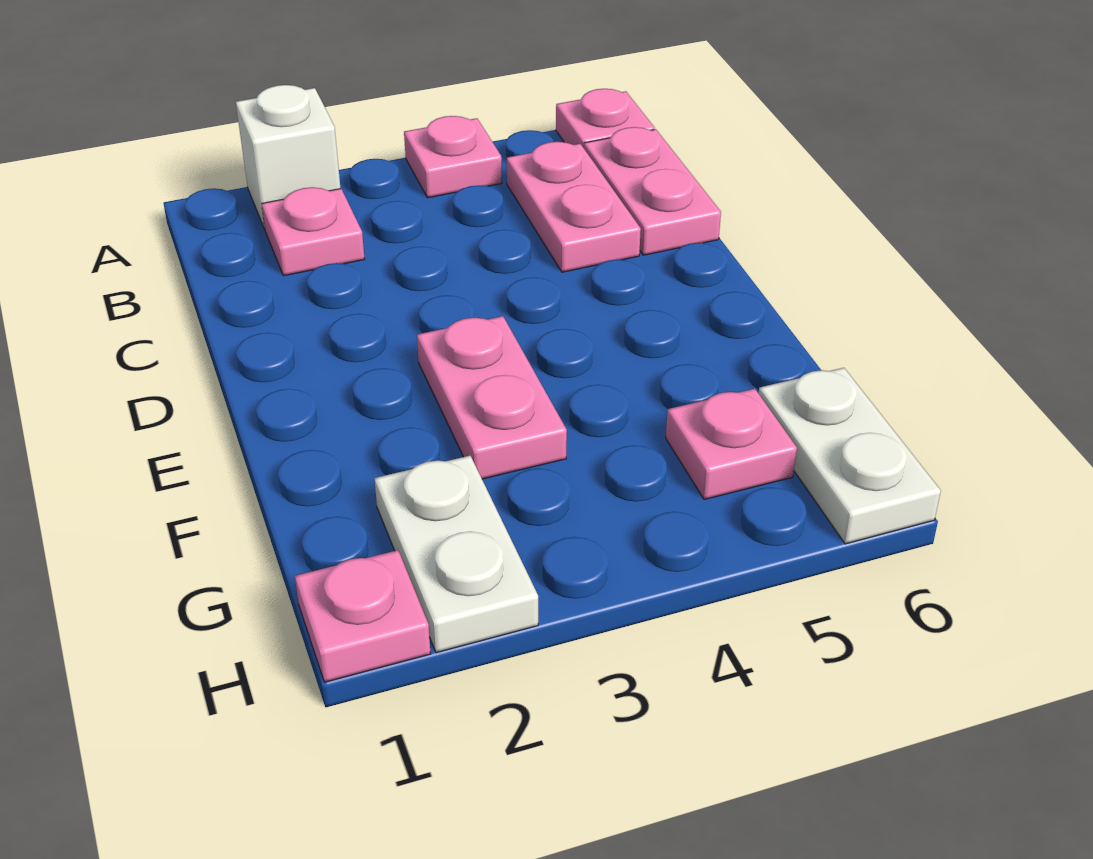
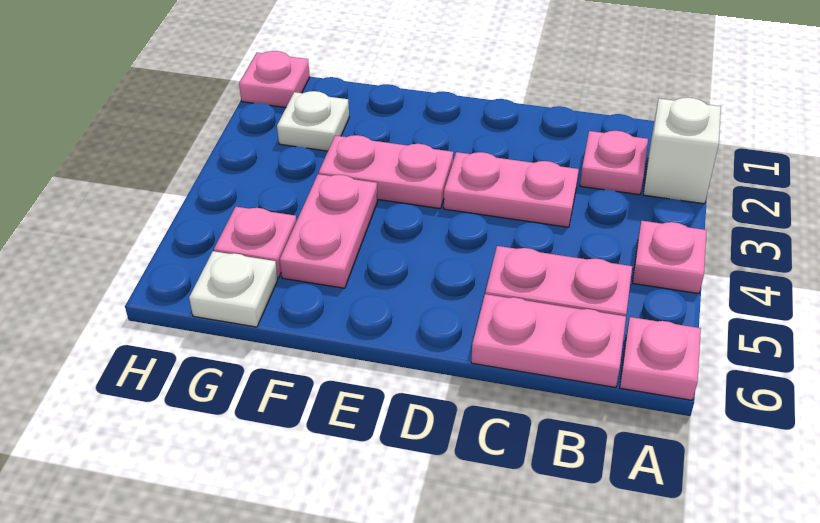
none -> pink plate C3:D3 level 1
none -> pink plate F4:F5 level 1
white plate G2:H2 level 1 -> white plate G2 level 1
white plate G6:H6 level 1 -> white plate G6 level 1

